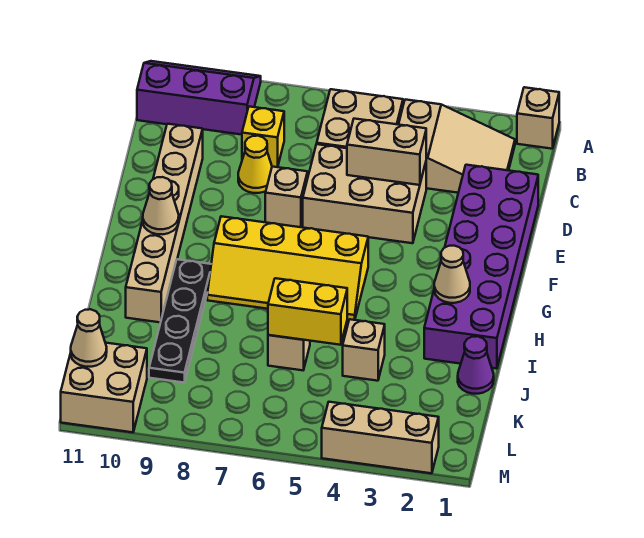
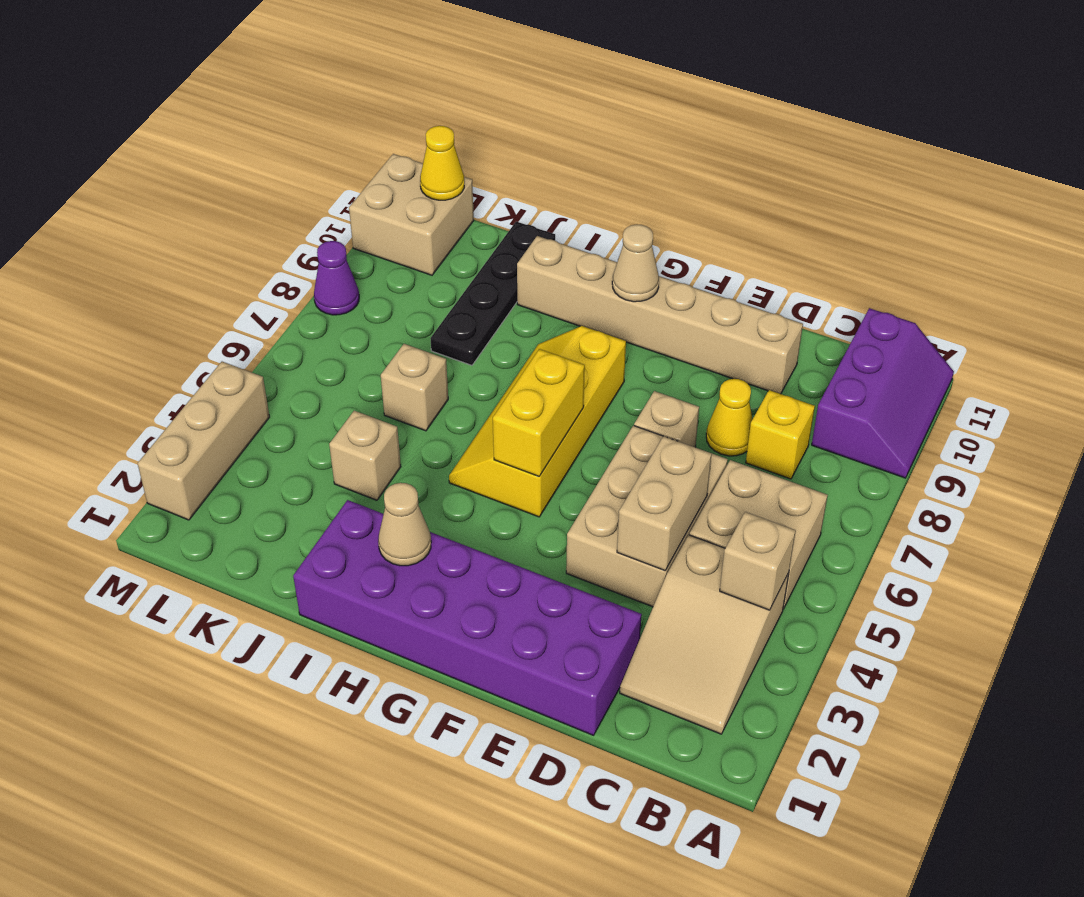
tan brick A1 level 1 -> tan brick B4 level 2
black plate H9:K9 level 1 -> black plate J8:J11 level 1
purple cone J1 level 1 -> purple cone M8 level 1
yellow brick J5:J6 level 2 -> yellow brick G5:G6 level 2
tan cone L11 level 2 -> yellow cone L11 level 2

